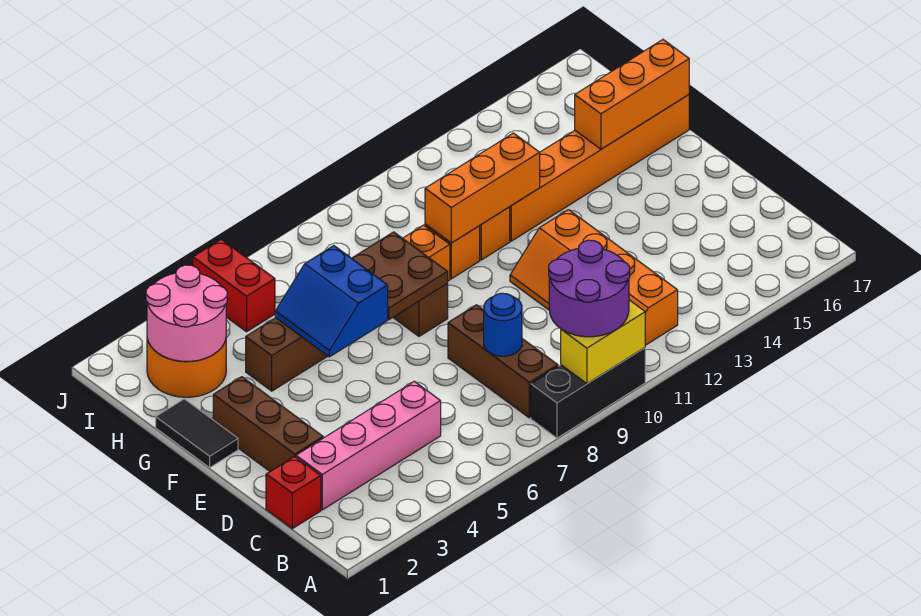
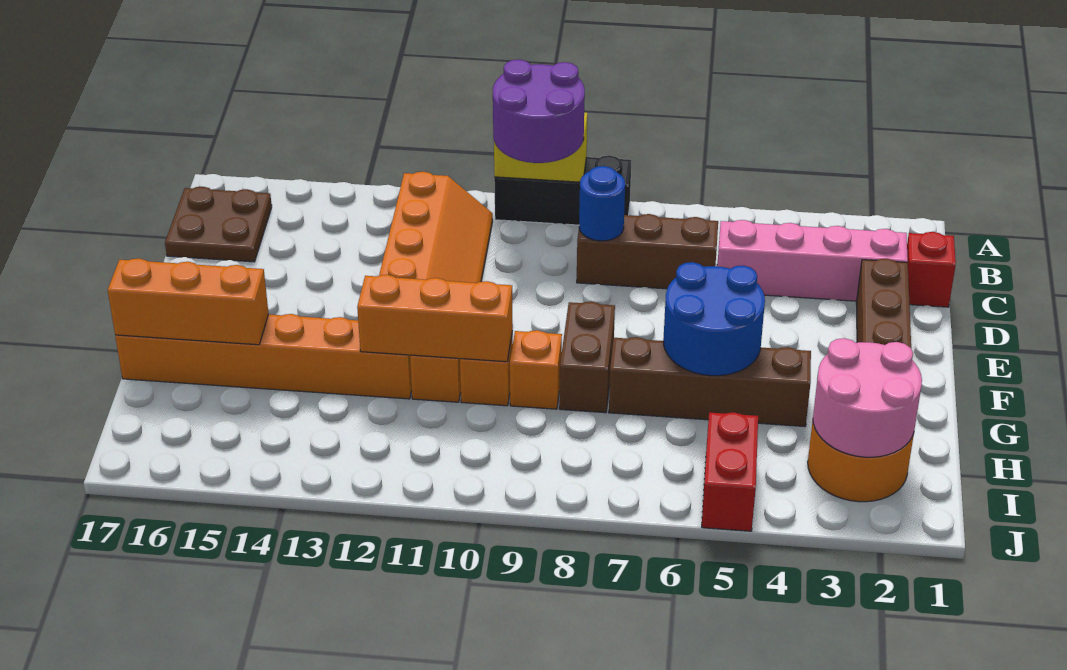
brown brick B8:D8 level 1 -> brown brick C6:C8 level 1
black tile F1:G1 level 1 -> none
blue slope F5:G6 level 2 top 6 -> blue round brick F5:G6 level 2
brown plate F7:G8 level 2 -> brown plate B16:C17 level 1

